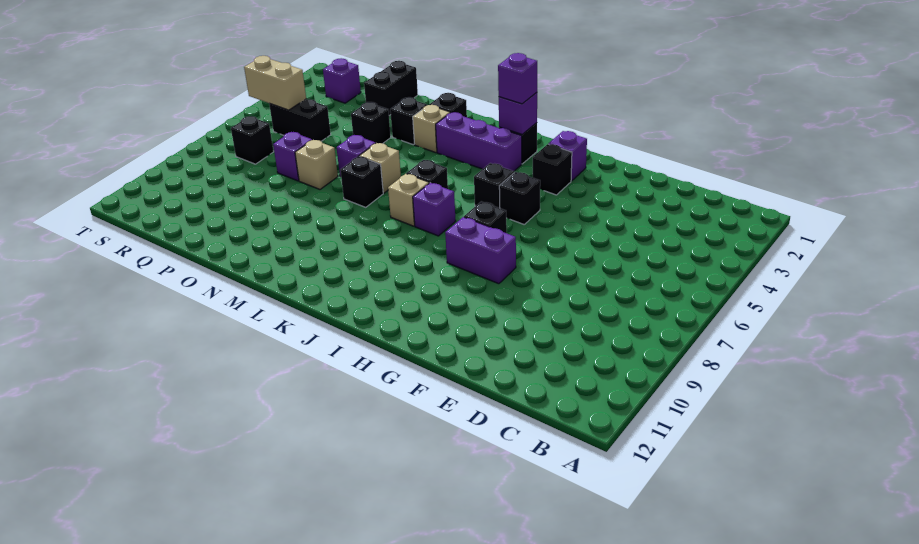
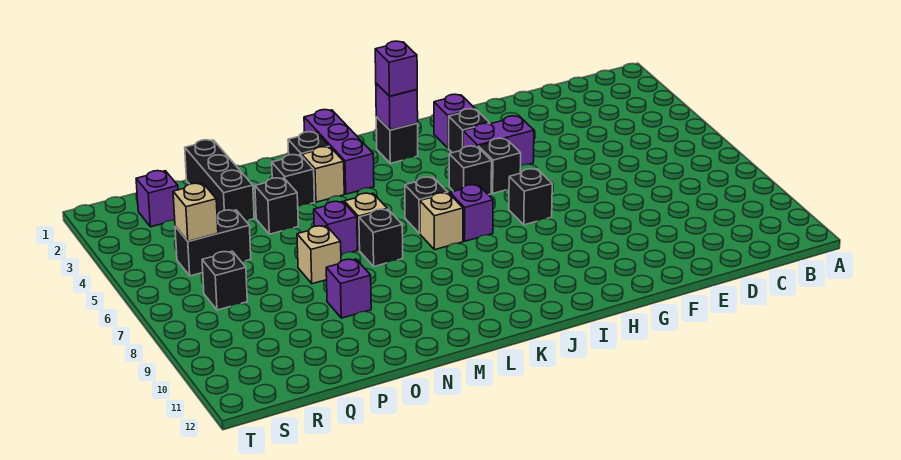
purple brick G8:H8 level 1 -> purple brick G4:H4 level 1
purple brick J3:L3 level 1 -> purple brick L1:L3 level 1
black brick P1:P2 level 1 -> black brick P1:P3 level 1
purple brick P7 level 1 -> purple brick O9 level 1
tan brick R5:S5 level 2 -> tan brick R5 level 2

